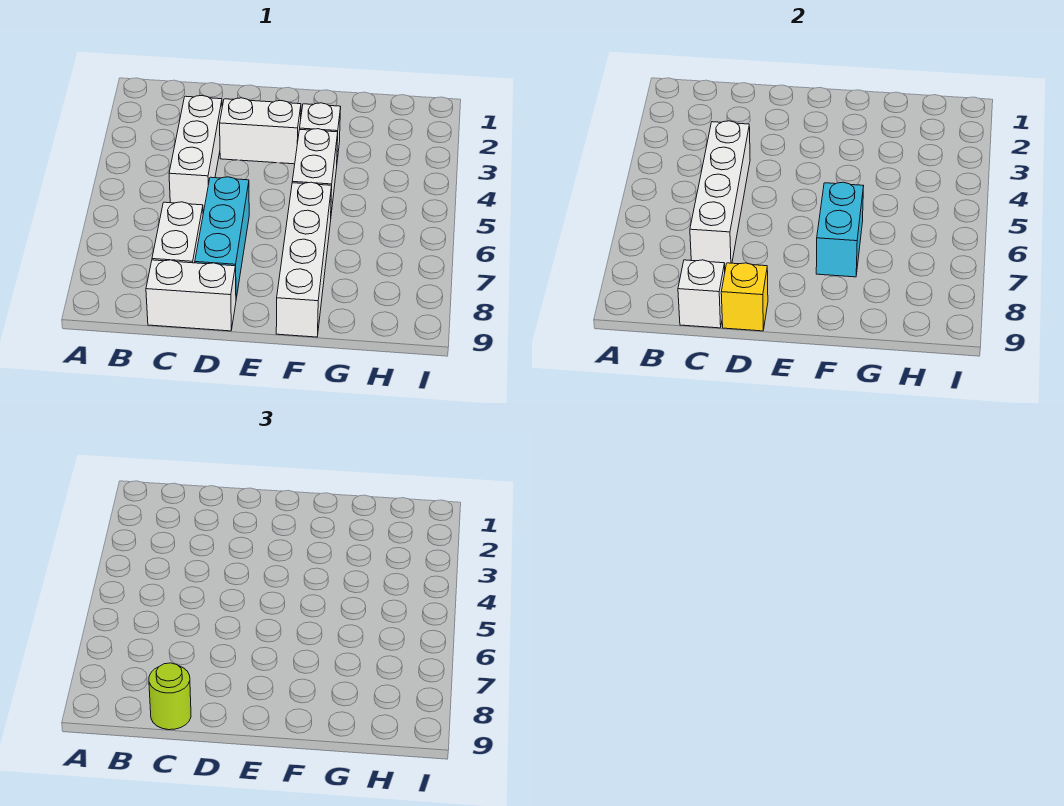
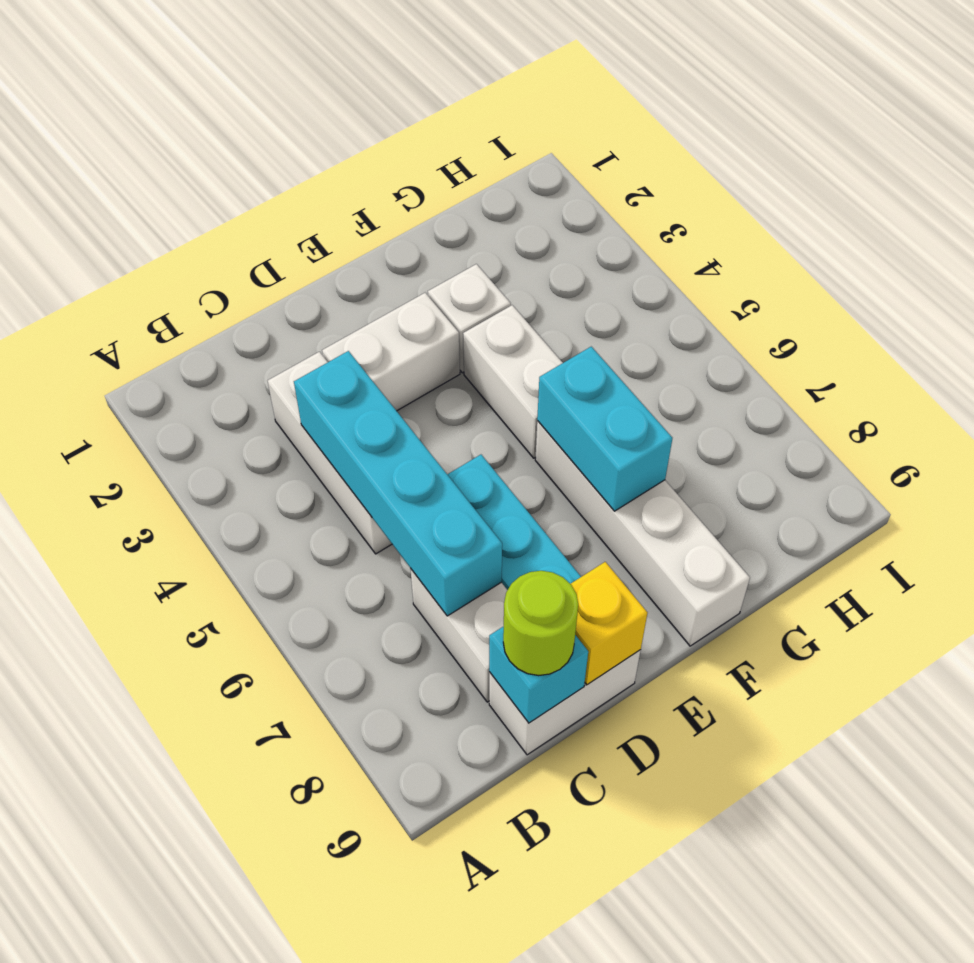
white brick C4:C7 level 2 -> cyan brick C4:C7 level 2
white brick C9 level 2 -> cyan brick C9 level 2

